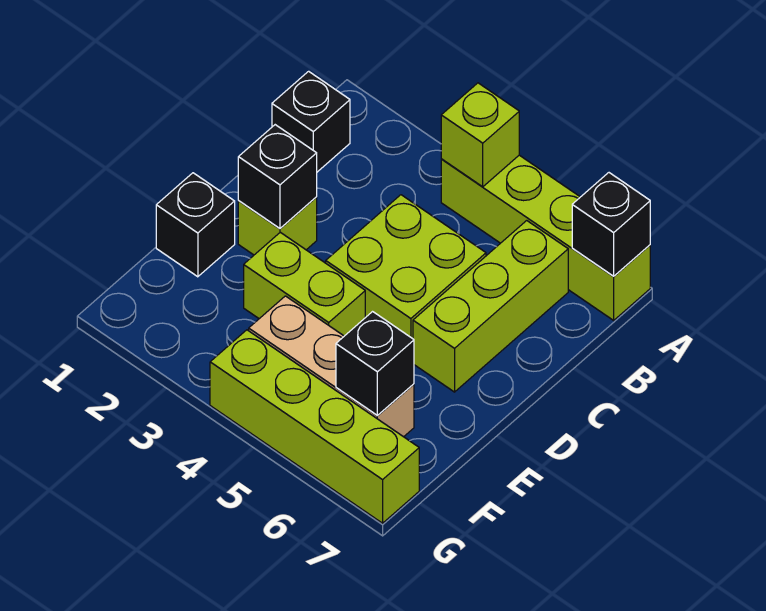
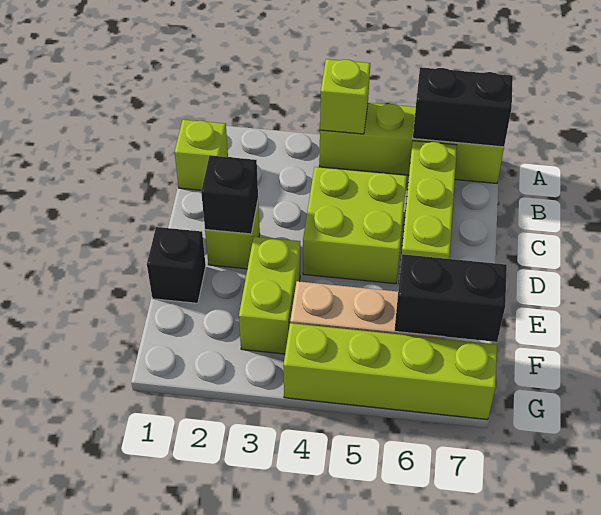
black brick A7 level 2 -> black brick A6:A7 level 2
black brick B1 level 1 -> lime brick B1 level 1
lime brick E3:E4 level 1 -> lime brick E3:F3 level 1
black brick F6 level 2 -> black brick F6:F7 level 2

